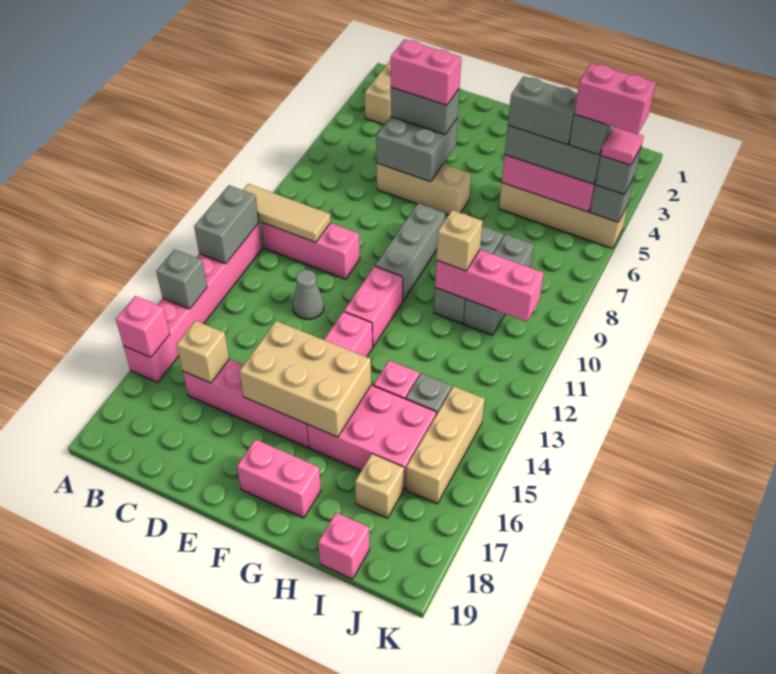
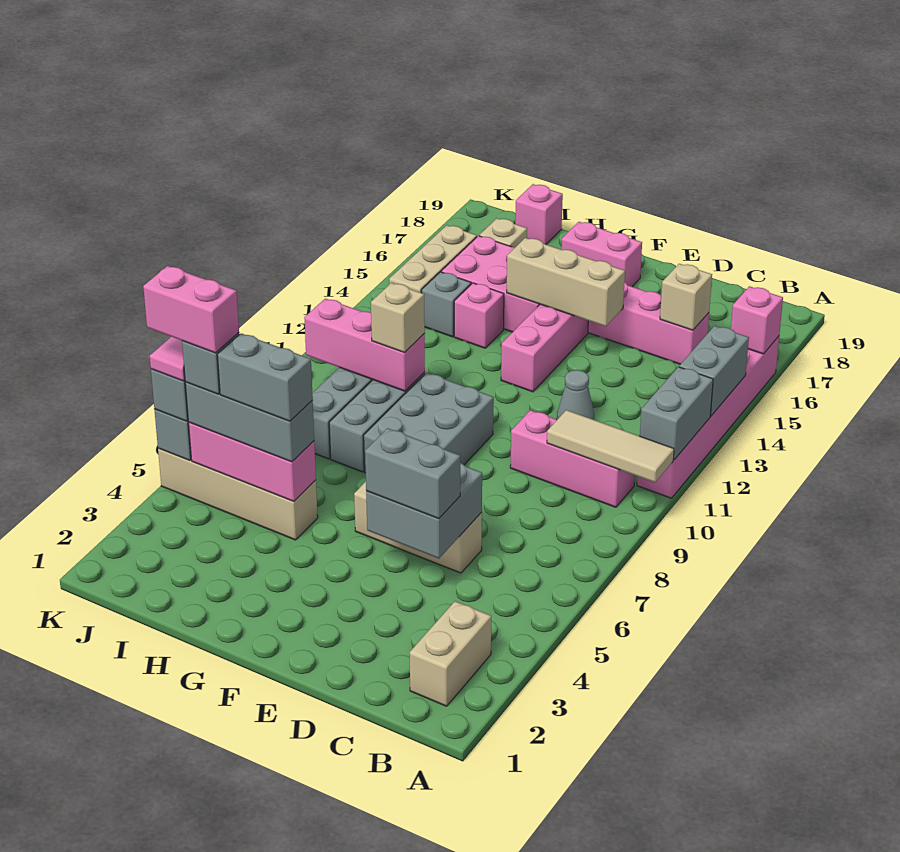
grey brick A14 level 2 -> grey brick A13:A14 level 2
pink brick D5:E5 level 4 -> none
tan brick E15:G16 level 2 -> tan brick E15:G15 level 2
grey brick F8:F10 level 1 -> grey brick F8:G10 level 1
pink brick F11:F12 level 1 -> none

